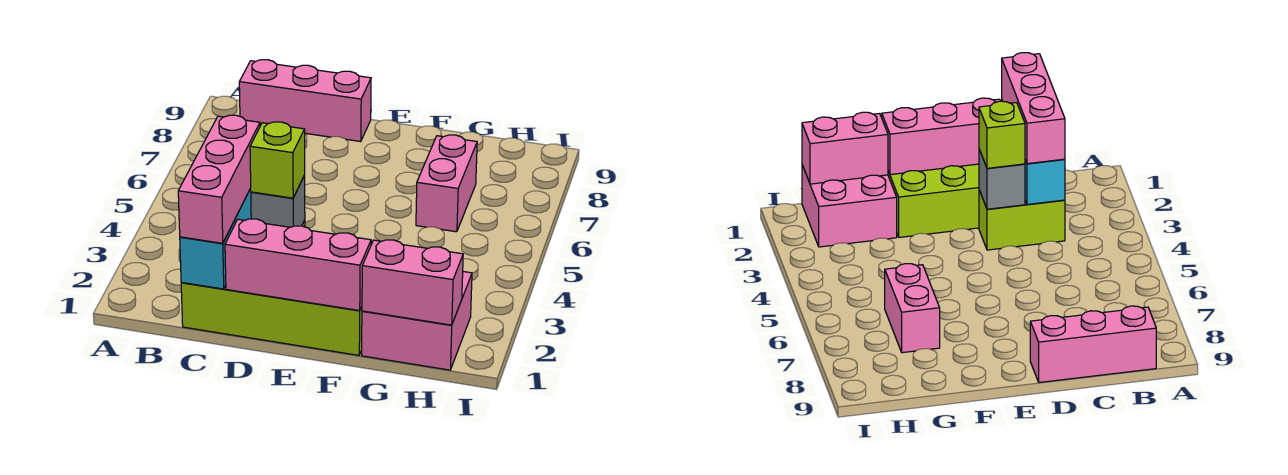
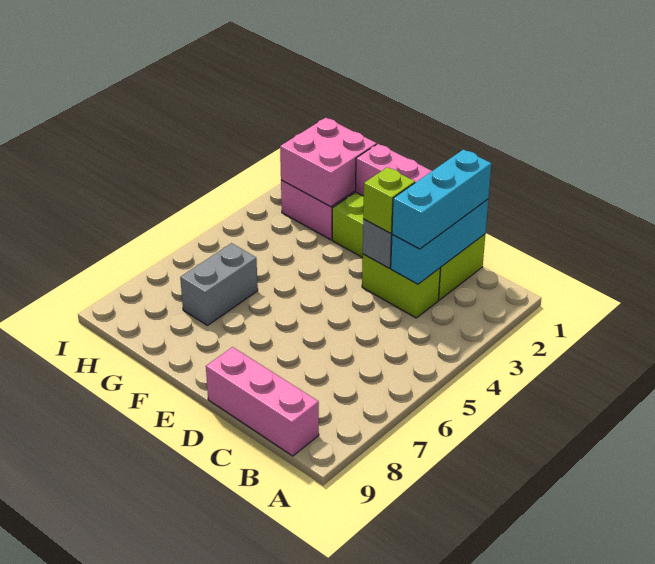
pink brick C1:C3 level 3 -> cyan brick C1:C3 level 3
pink brick G1:H1 level 2 -> pink brick G1:H2 level 2
pink brick G6:G7 level 1 -> grey brick G6:G7 level 1

